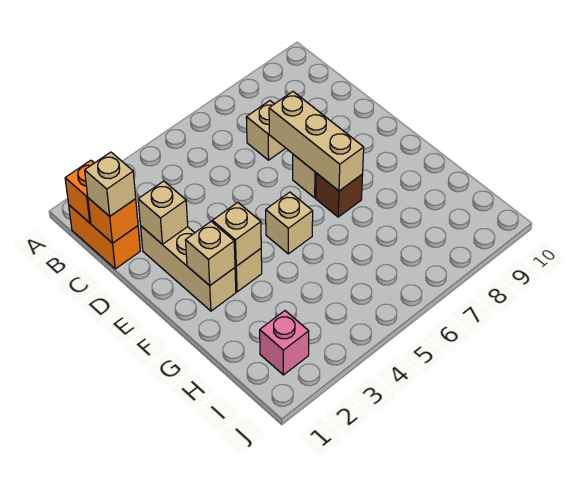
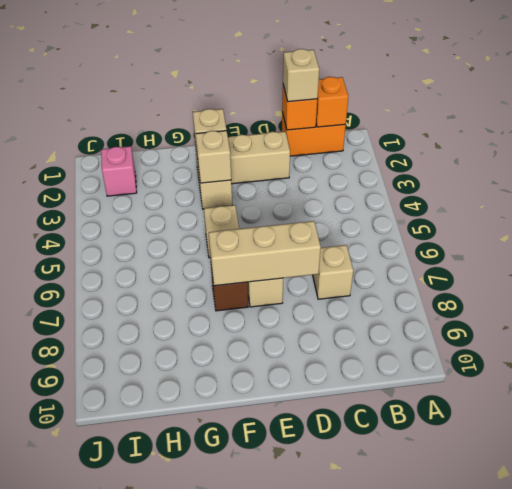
tan brick D2 level 2 -> none

